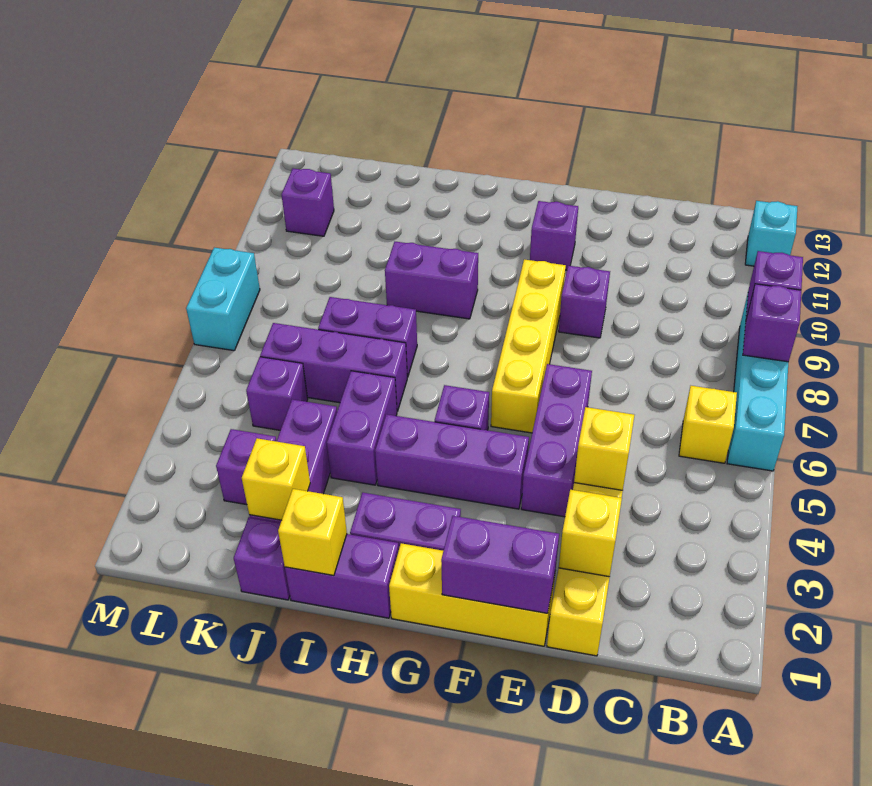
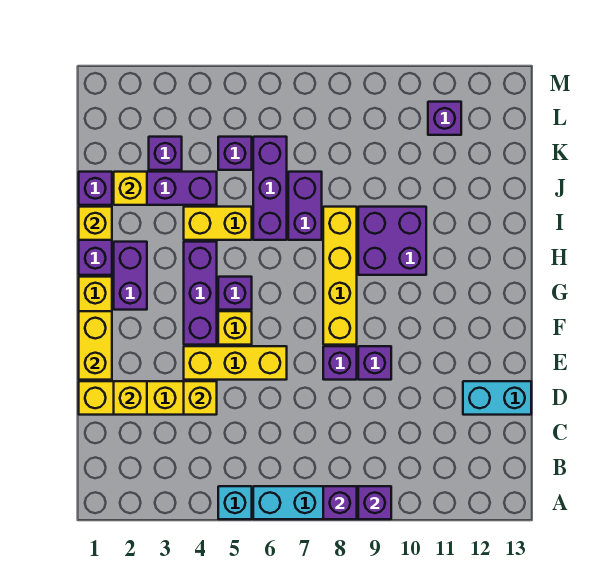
cyan brick A12 level 1 -> cyan brick A5 level 1
yellow brick B6 level 1 -> yellow brick F5 level 1
purple brick E1:F1 level 2 -> yellow brick E1:F1 level 2
purple brick E4:E6 level 1 -> yellow brick E4:E6 level 1
yellow brick F6:F9 level 1 -> yellow brick F8:I8 level 1
purple brick F11 level 1 -> purple brick E8 level 1
purple brick H9:I9 level 1 -> purple brick H9:I10 level 1
purple brick I4:I5 level 1 -> yellow brick I4:I5 level 1
cyan brick M7:M8 level 1 -> cyan brick D12:D13 level 1

